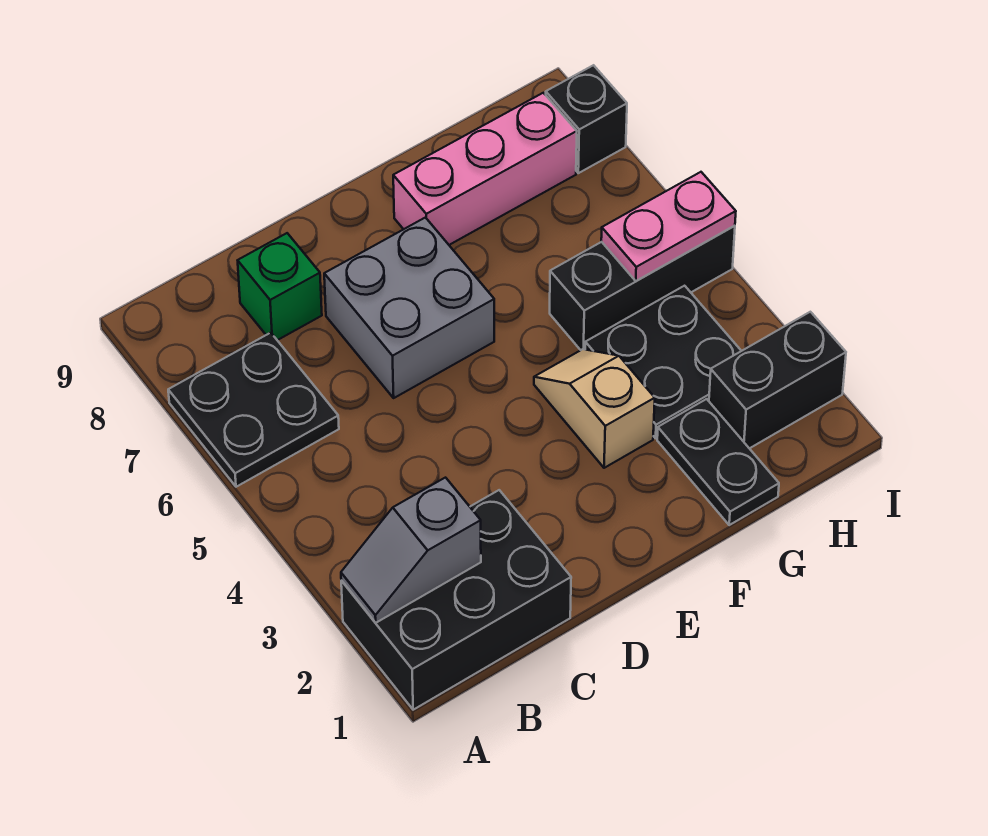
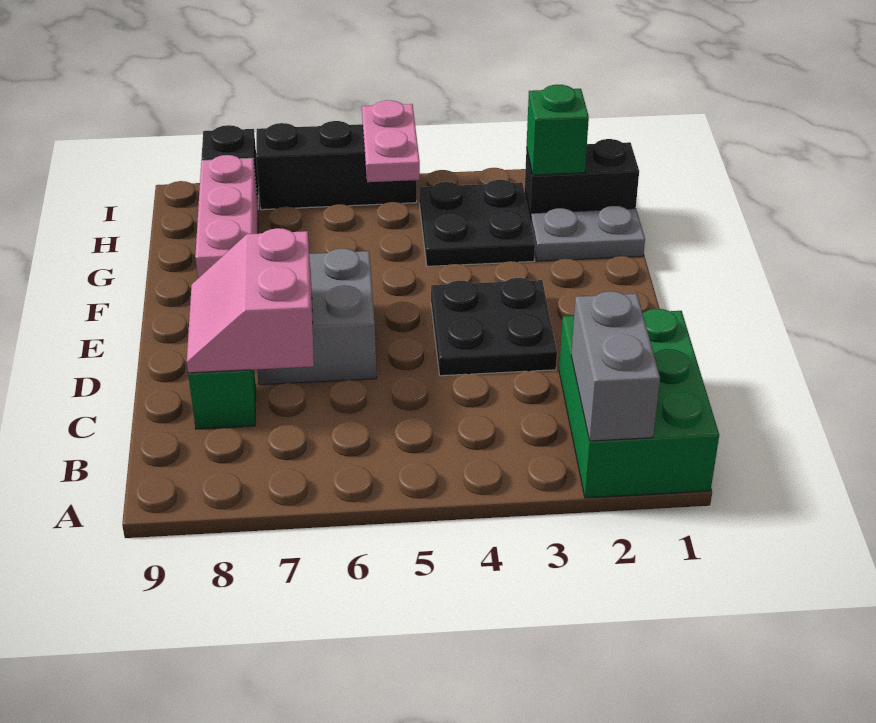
black brick A1:C2 level 1 -> green brick A1:C2 level 1
grey slope A2:B2 level 2 top B -> grey brick A2:B2 level 2
black plate A6:B7 level 1 -> black plate D3:E4 level 1
none -> pink slope C7:D8 level 2 top 7
tan slope F3:F4 level 1 top 3 -> none
black plate G1:G2 level 1 -> grey plate G1:G2 level 1
black brick G5:I5 level 1 -> black brick I5:I7 level 1
black brick H2:I2 level 1 -> black brick H1:H2 level 1
none -> green brick H2 level 2

